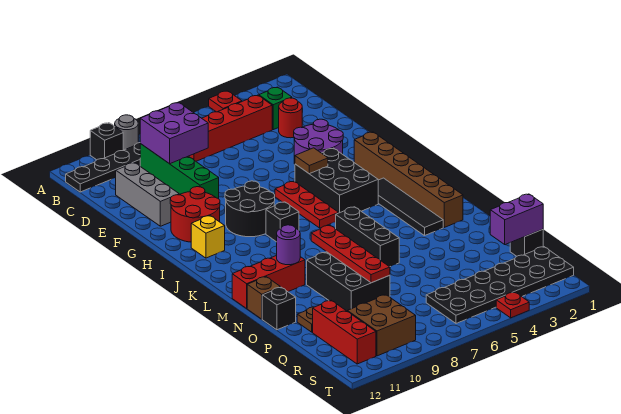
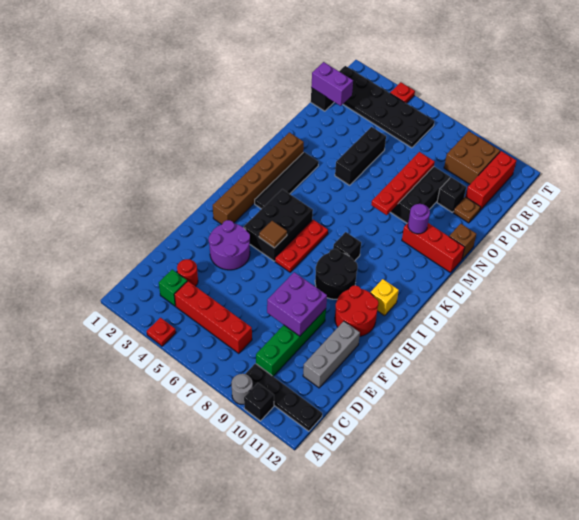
purple brick C8:D9 level 2 -> purple brick E8:F9 level 2
black brick L6:N6 level 1 -> black brick N5:P5 level 1
black brick O12 level 1 -> black brick P10 level 1

